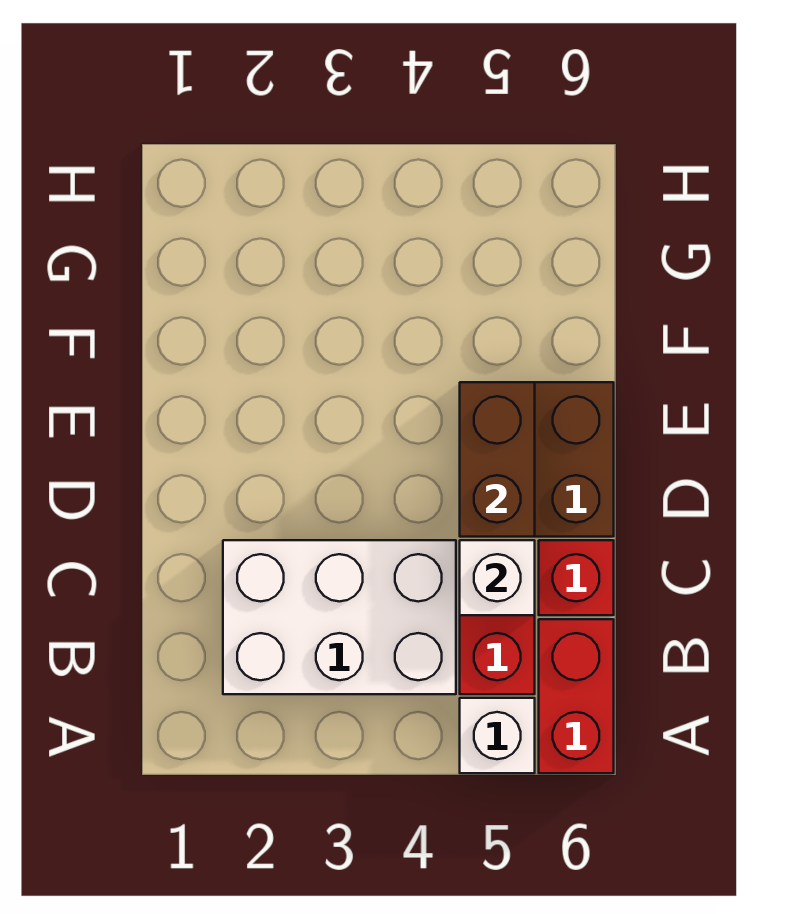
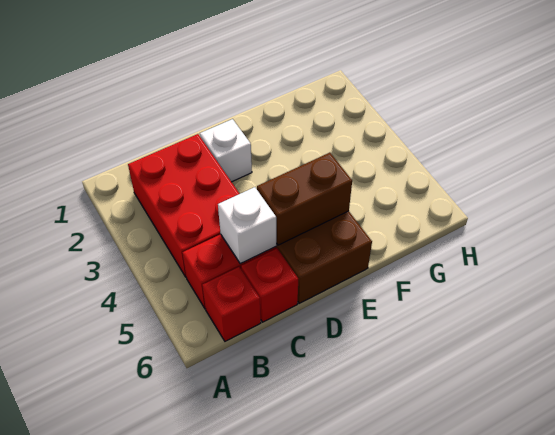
white brick A5 level 1 -> white brick D2 level 1
red brick A6:B6 level 1 -> red brick B6 level 1
white brick B2:C4 level 1 -> red brick B2:C4 level 1

